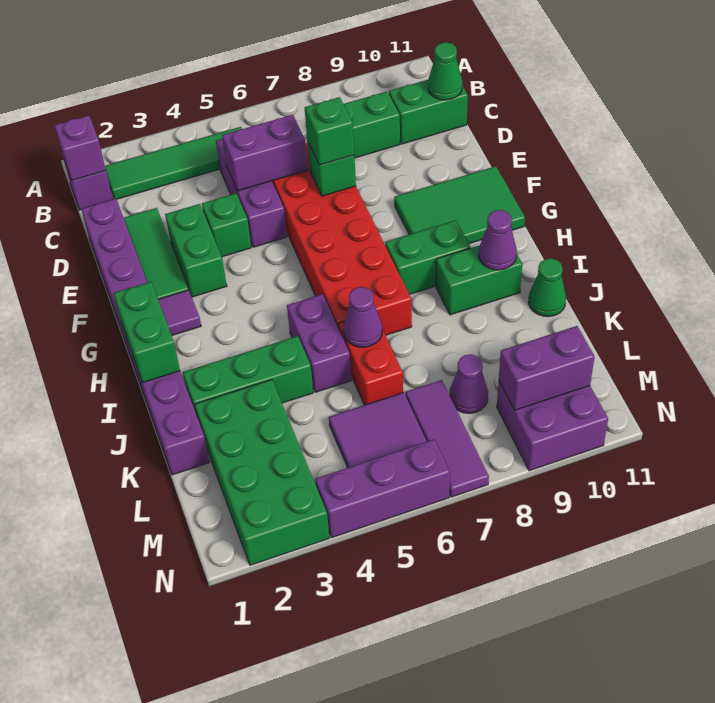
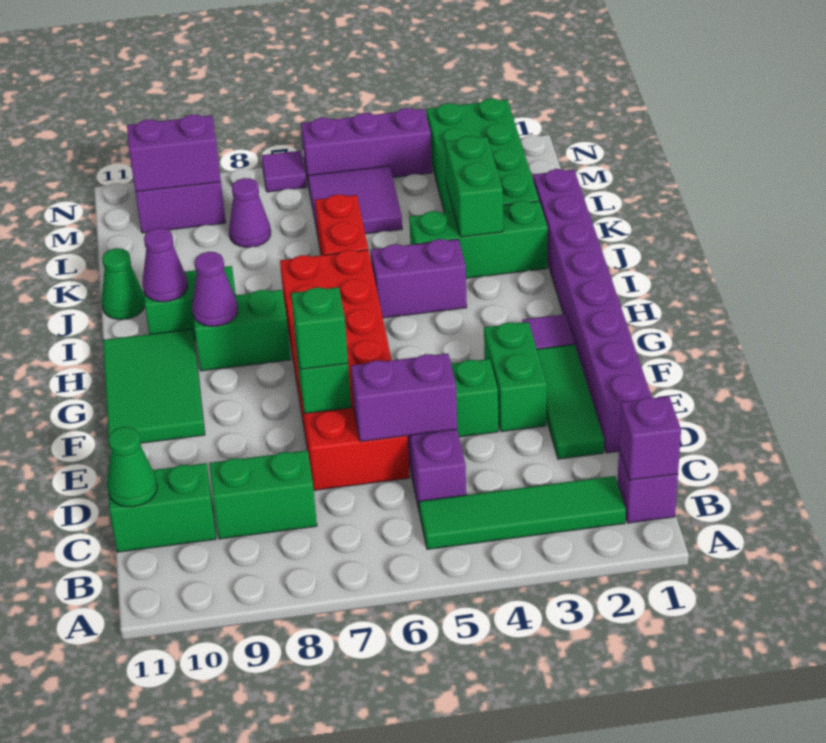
green tile F9:G11 level 1 -> green tile F10:H11 level 1
green brick H1:I1 level 2 -> green brick J3:K3 level 2
purple brick I5:J5 level 1 -> purple brick I4:I5 level 1
purple cone J6 level 2 -> purple cone H9 level 2
purple tile L7:N7 level 1 -> purple tile N7 level 1

